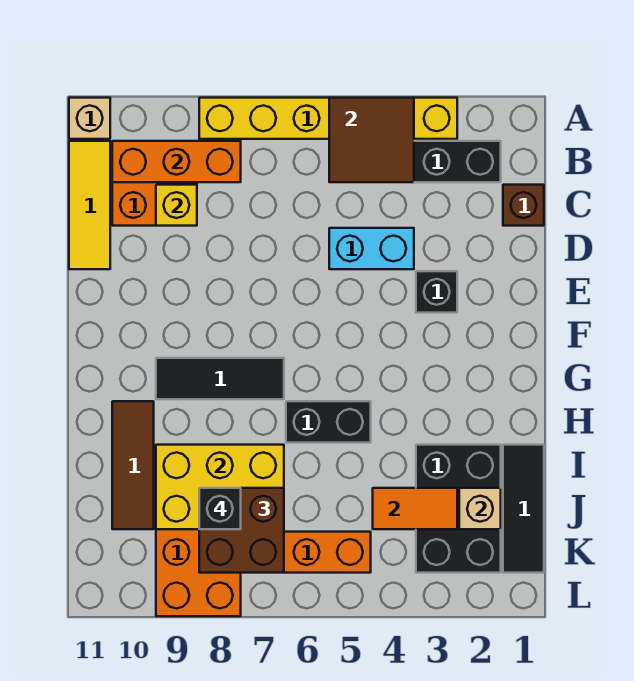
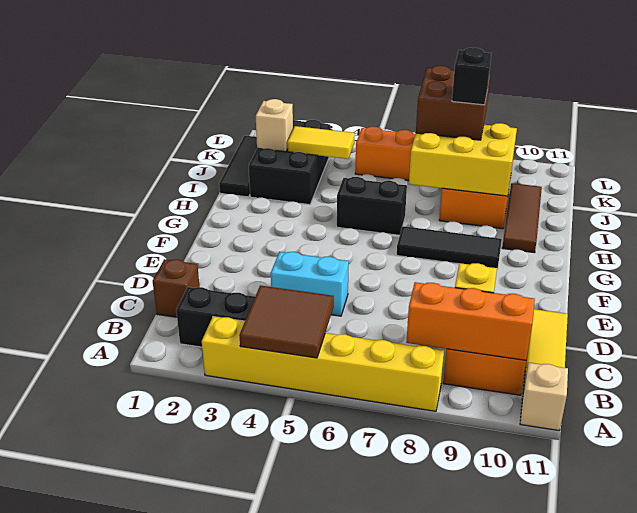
black brick E3 level 1 -> none
orange tile J3:J4 level 2 -> yellow tile J3:J4 level 2

